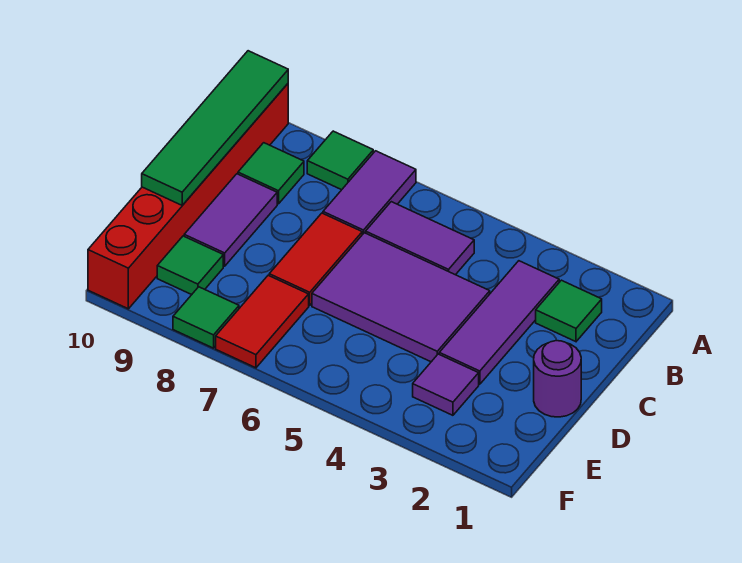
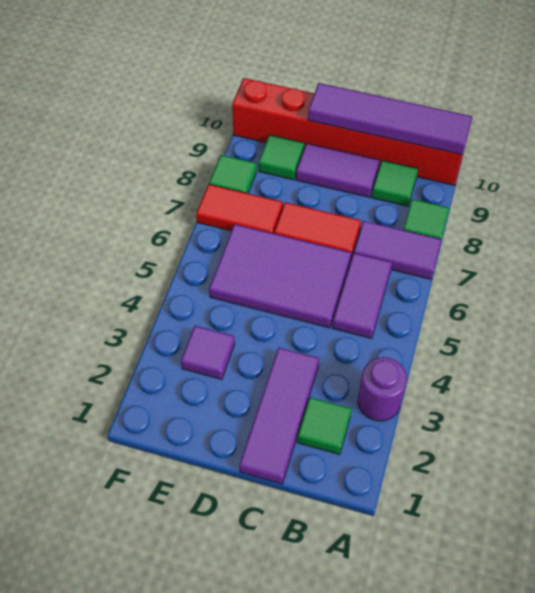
green tile A10:D10 level 2 -> purple tile A10:D10 level 2
purple tile B3:D3 level 1 -> purple tile C1:C3 level 1
purple tile C4:D6 level 1 -> purple tile C5:E6 level 1
purple round brick D1 level 1 -> purple round brick A3 level 1

